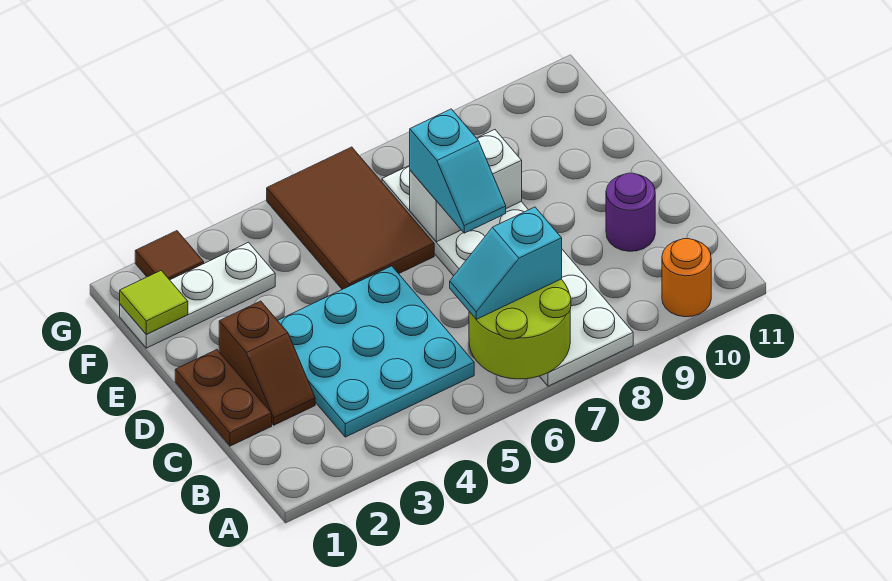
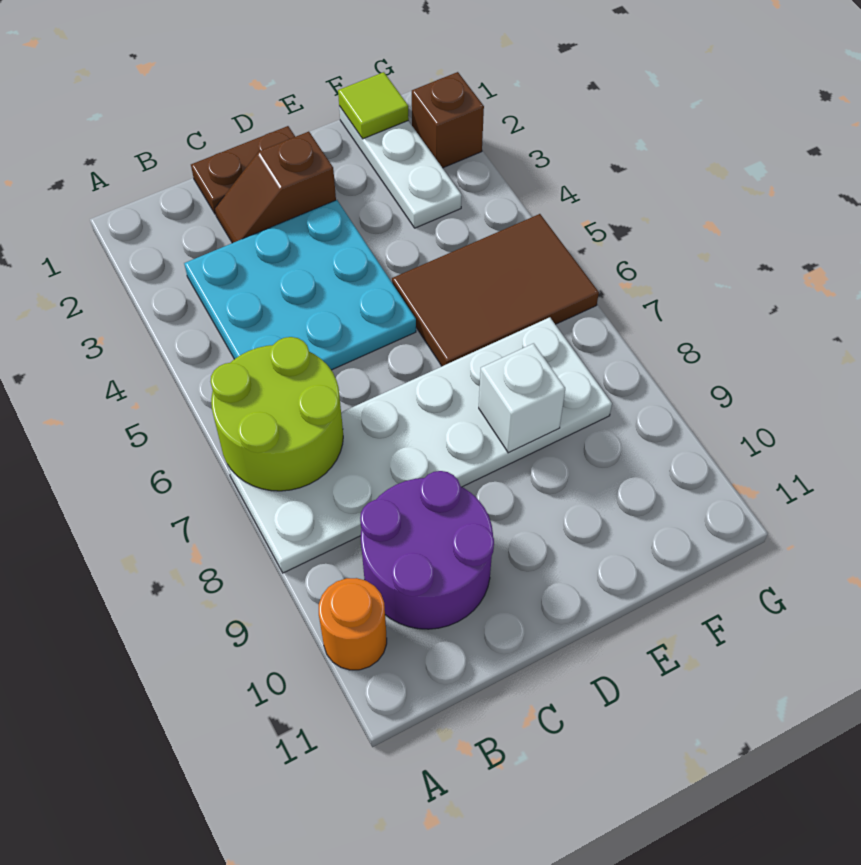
cyan slope B6:B7 level 3 top 7 -> none
purple round brick C10 level 1 -> purple round brick B9:C10 level 1
cyan slope D7:E7 level 3 top E -> none
white brick E7:E8 level 2 -> white brick E8 level 2
brown tile G2 level 1 -> brown brick G2 level 1

